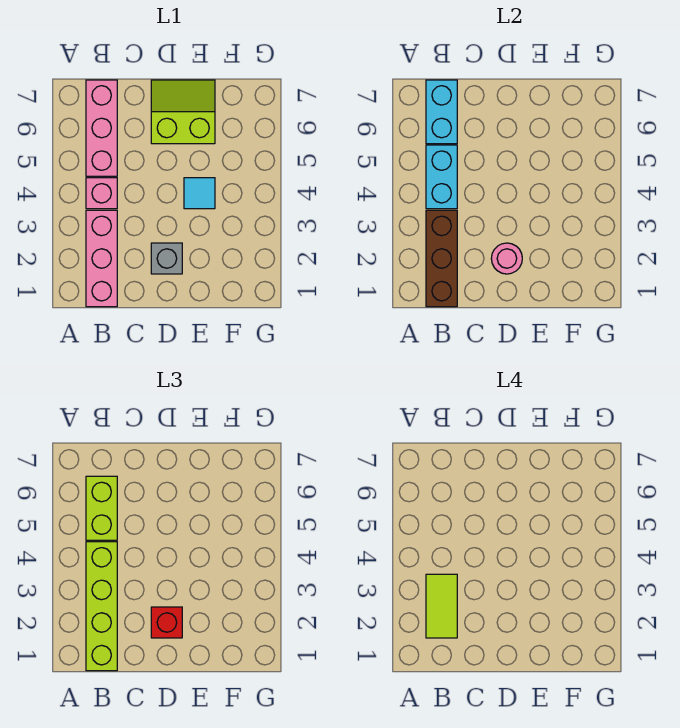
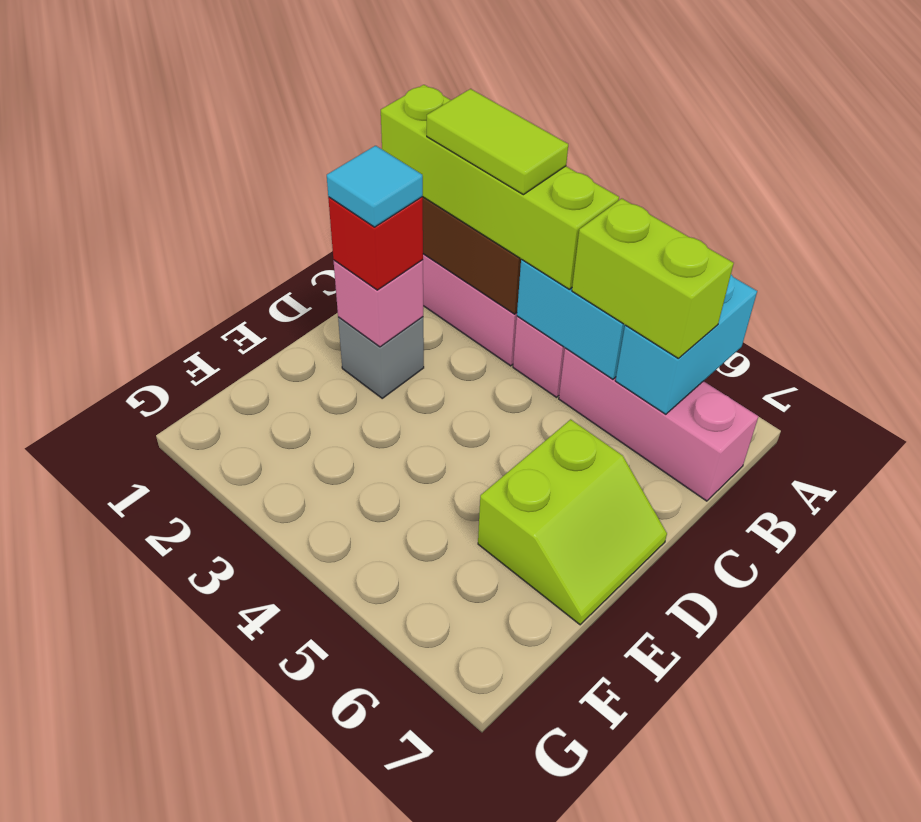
cyan brick B6:B7 level 2 -> cyan brick A6:B6 level 2
pink round brick D2 level 2 -> pink brick D2 level 2
cyan tile E4 level 1 -> cyan tile D2 level 4

